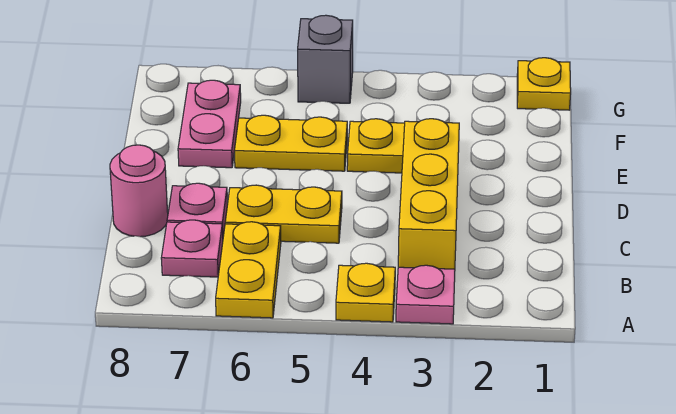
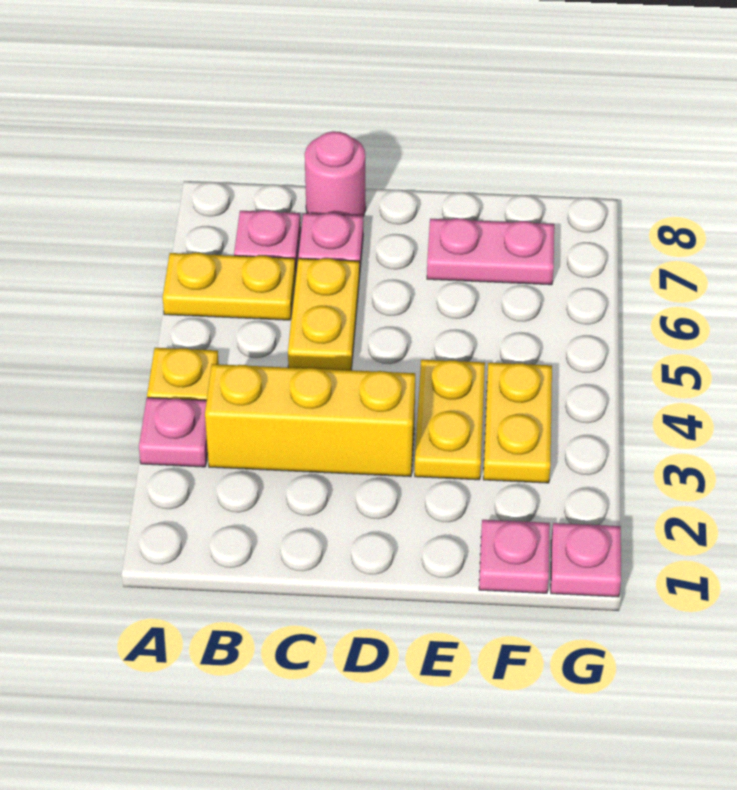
yellow plate E5:E6 level 1 -> yellow plate F3:F4 level 1
none -> pink plate F1 level 1
yellow plate G1 level 1 -> pink plate G1 level 1
grey brick G5 level 1 -> none

